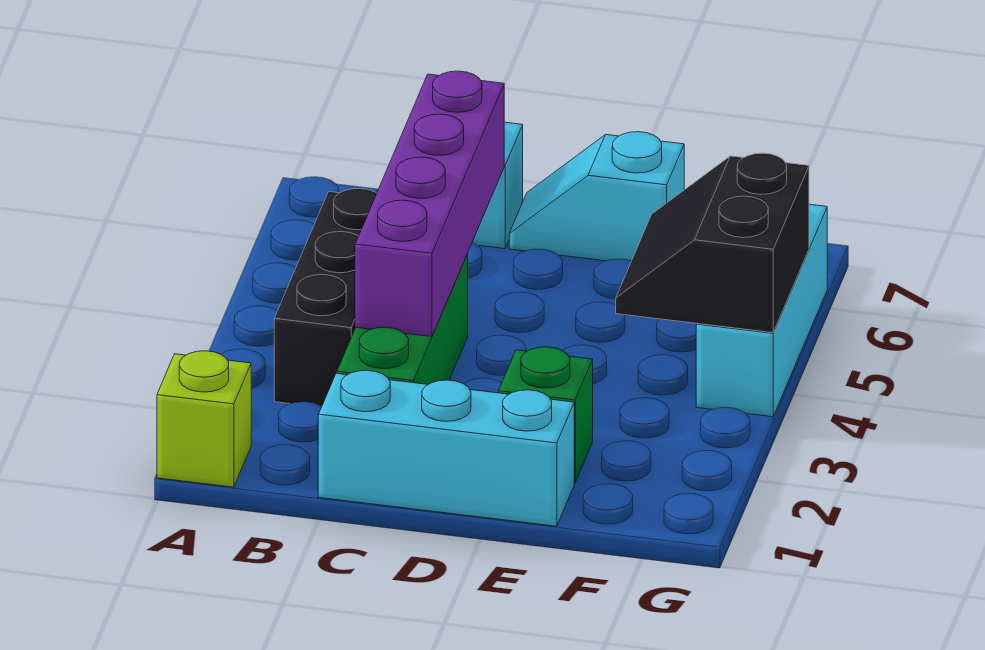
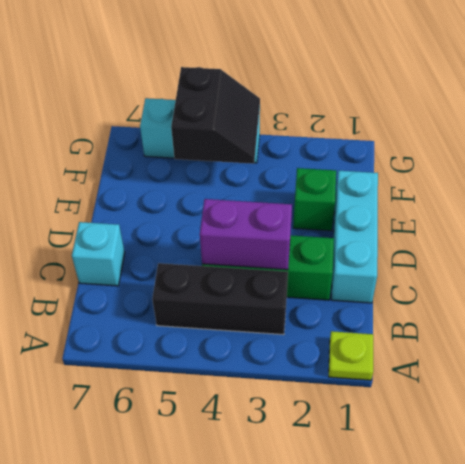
lime brick A1 level 1 -> lime plate A1 level 1
purple brick C3:C6 level 2 -> purple brick C3:C4 level 2
cyan slope D7:E7 level 1 top E -> none
black slope F4:G5 level 2 top G -> black slope F4:G5 level 2 top 5

